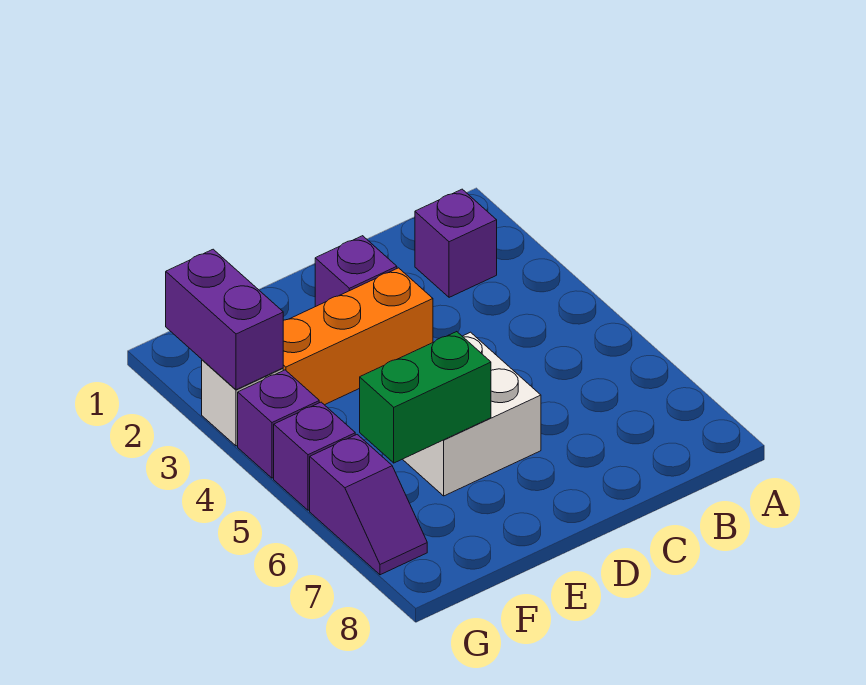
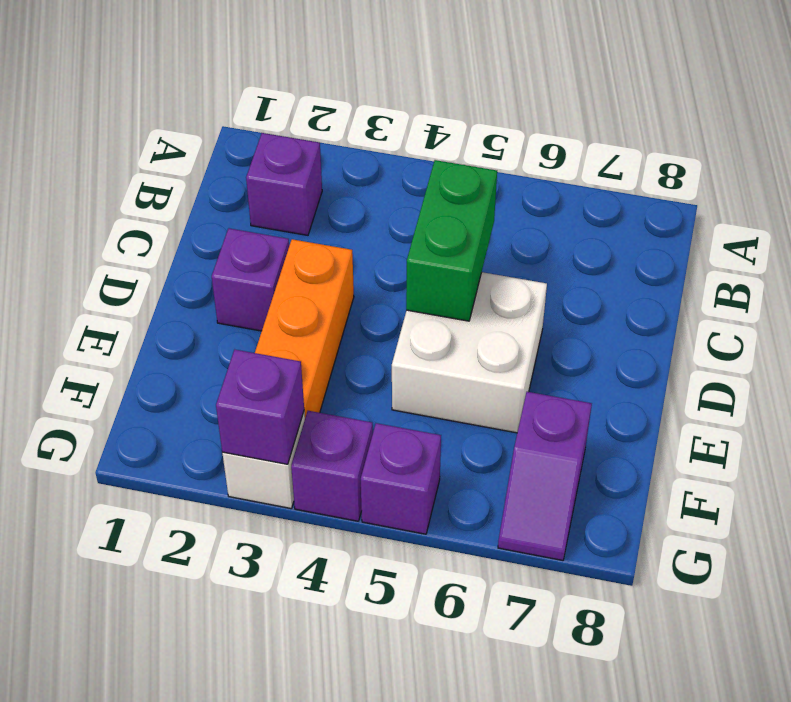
green brick E6:F6 level 2 -> green brick C5:D5 level 2
purple brick G2:G3 level 2 -> purple brick G3 level 2
purple slope G6:G7 level 1 top 6 -> purple slope F7:G7 level 1 top F

